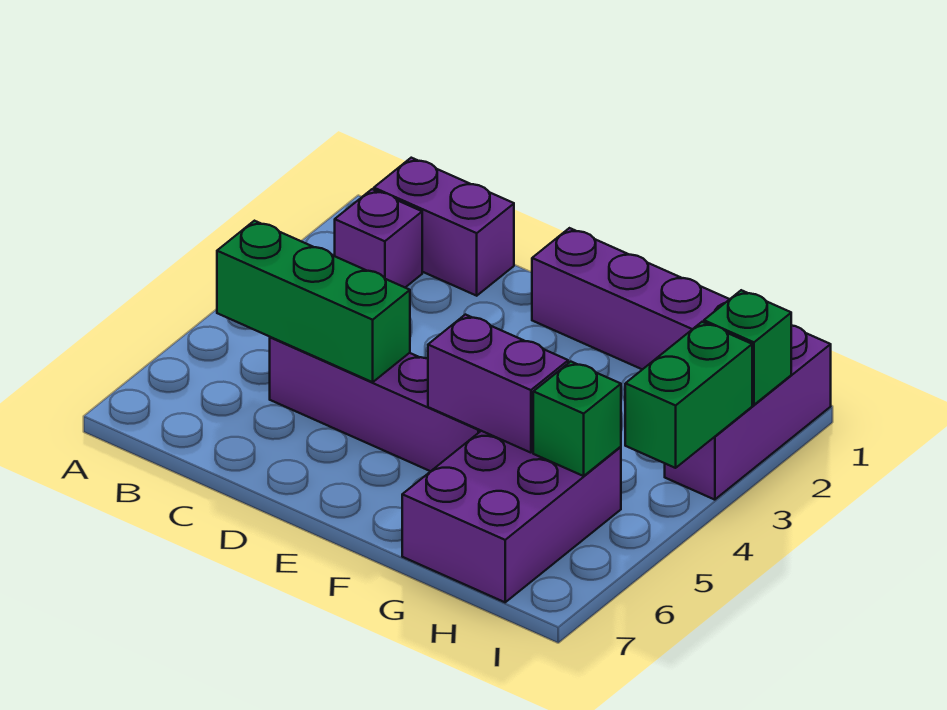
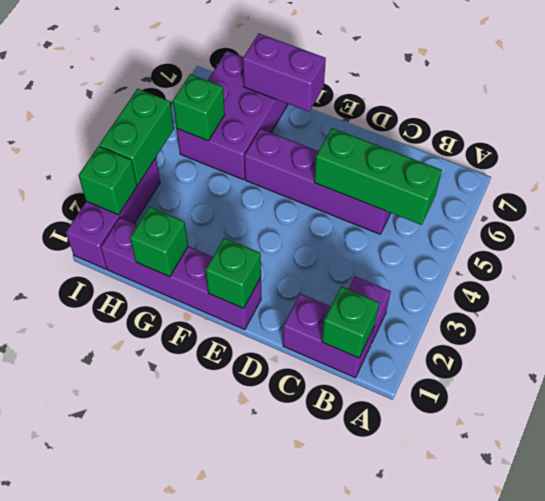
none -> green brick B1 level 2
none -> green brick E1 level 2
purple brick F5:G5 level 2 -> purple brick F7:G7 level 2
none -> green brick G1 level 2

